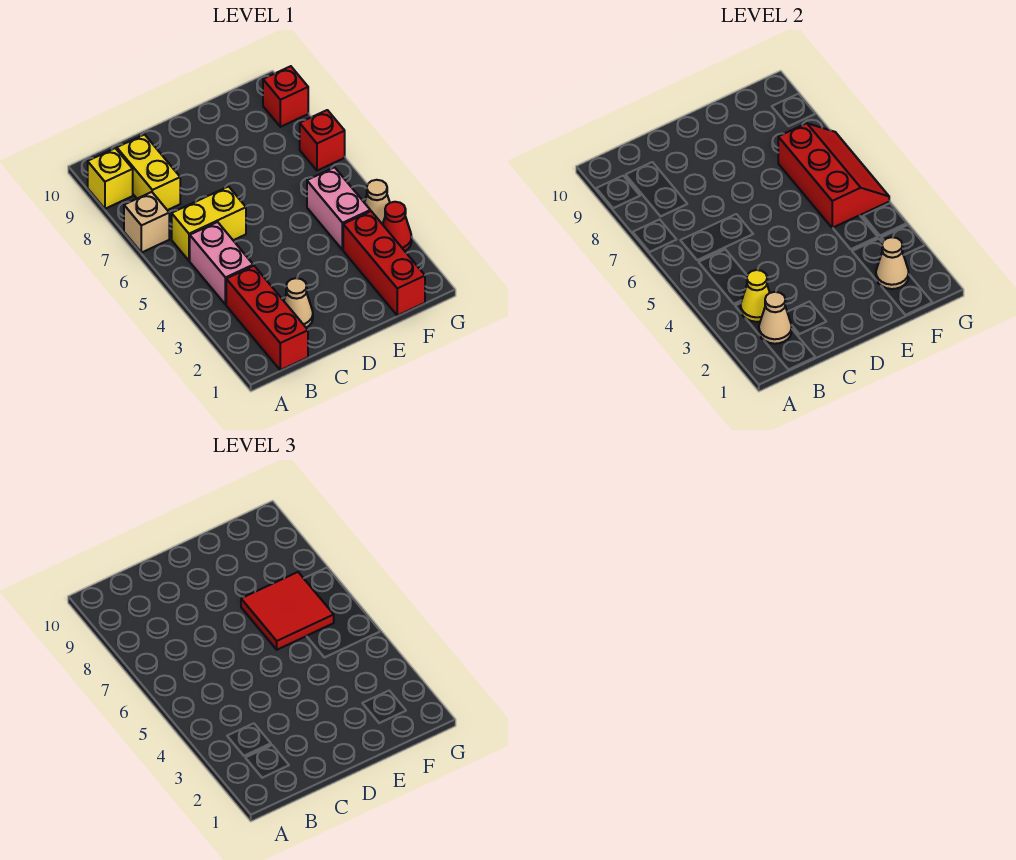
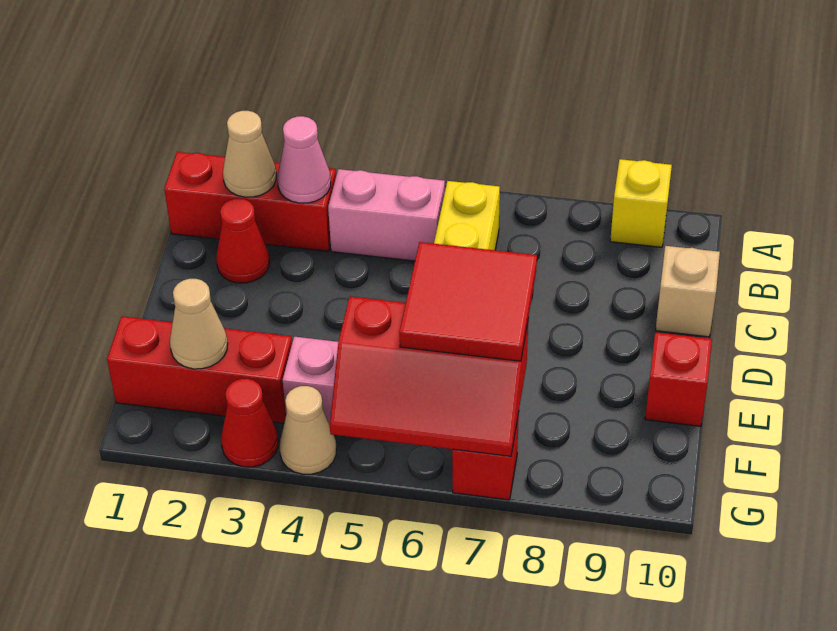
tan brick A7 level 1 -> tan brick C10 level 1
yellow cone B3 level 2 -> pink cone B3 level 2
yellow brick B8:B9 level 1 -> none
tan cone C2 level 1 -> red cone C2 level 1
red brick G9 level 1 -> red brick E10 level 1

